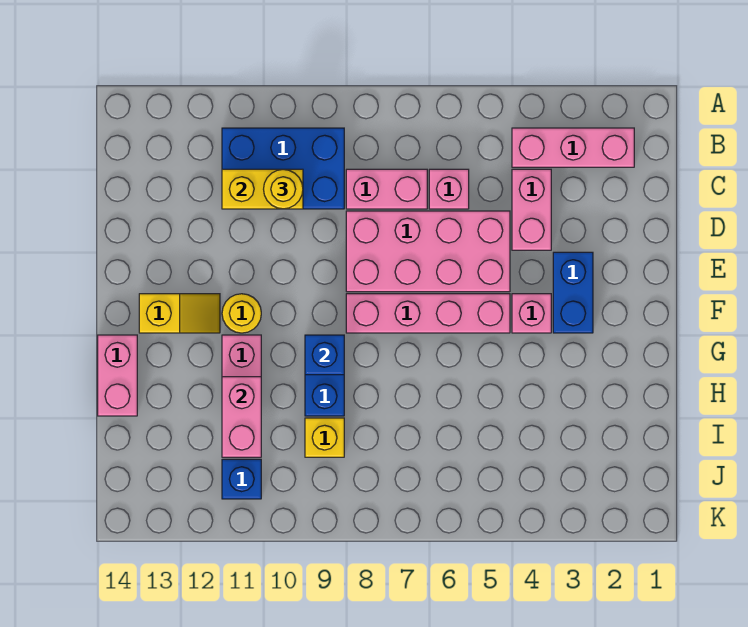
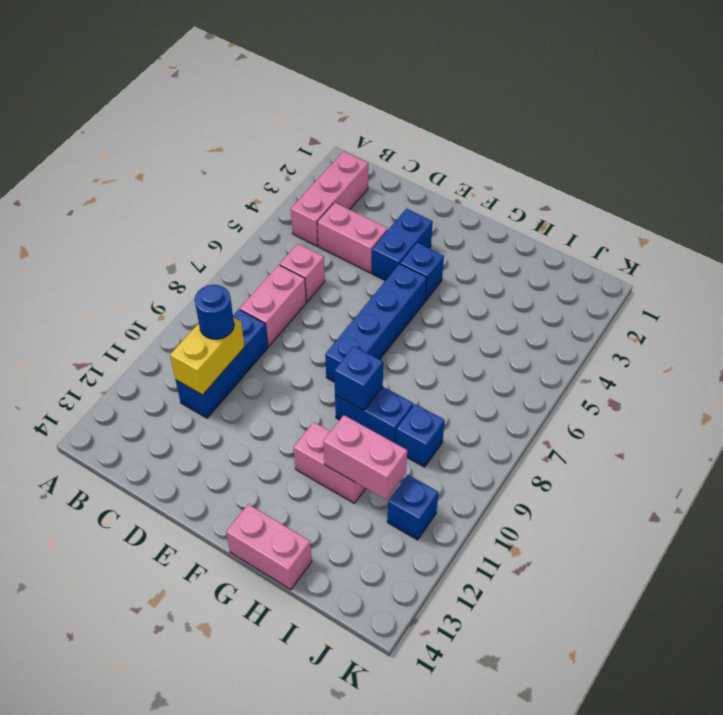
blue brick B9:C11 level 1 -> blue brick C9:C11 level 1
yellow round brick C10 level 3 -> blue round brick C10 level 3
pink brick D5:E8 level 1 -> none
blue brick E3:F3 level 1 -> blue brick E3:E4 level 1
pink brick F4 level 1 -> blue brick F4 level 1
pink brick F5:F8 level 1 -> blue brick F5:F8 level 1
yellow round brick F11 level 1 -> none
yellow slope F12:F13 level 1 top 13 -> none
yellow brick I9 level 1 -> blue brick I9 level 1

